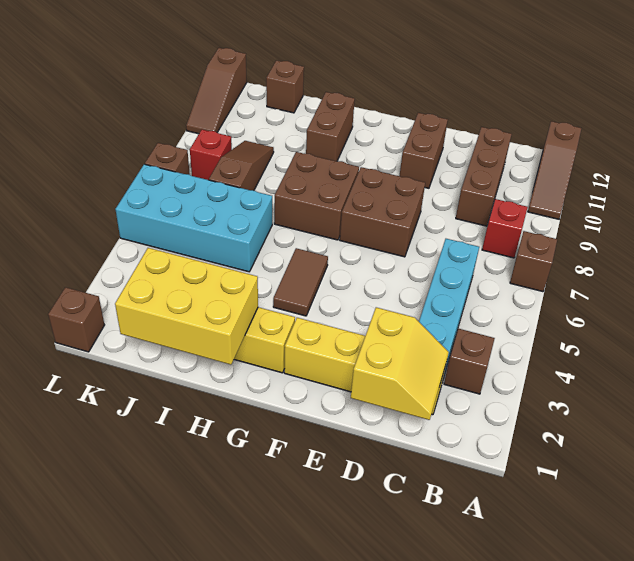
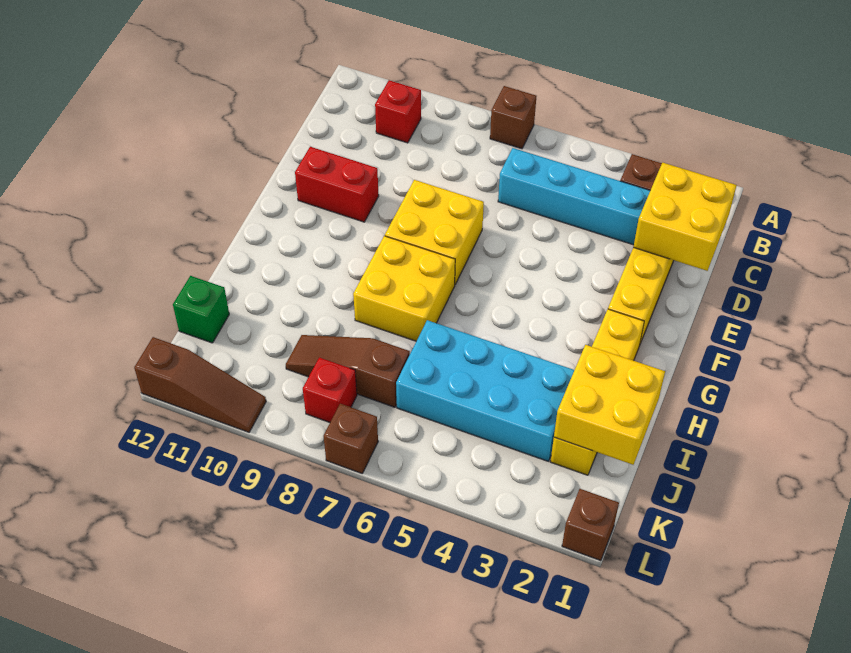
brown slope A10:A12 level 1 top 12 -> none
red brick B8 level 1 -> red brick B10 level 1
yellow slope C1:D2 level 2 top D -> yellow brick C1:D2 level 2
brown brick C9:C11 level 1 -> none
brown brick E7:F8 level 1 -> yellow brick E7:F8 level 1
brown brick E10:E11 level 1 -> red brick E10:E11 level 1
brown tile G4:G5 level 1 -> none
brown brick G7:H8 level 1 -> yellow brick G7:H8 level 1
yellow brick H1:J2 level 2 -> yellow brick I1:J2 level 2
brown brick H10:H11 level 1 -> none
cyan brick I5:L6 level 1 -> cyan brick I3:J6 level 1
brown brick J12 level 1 -> green brick J12 level 1

